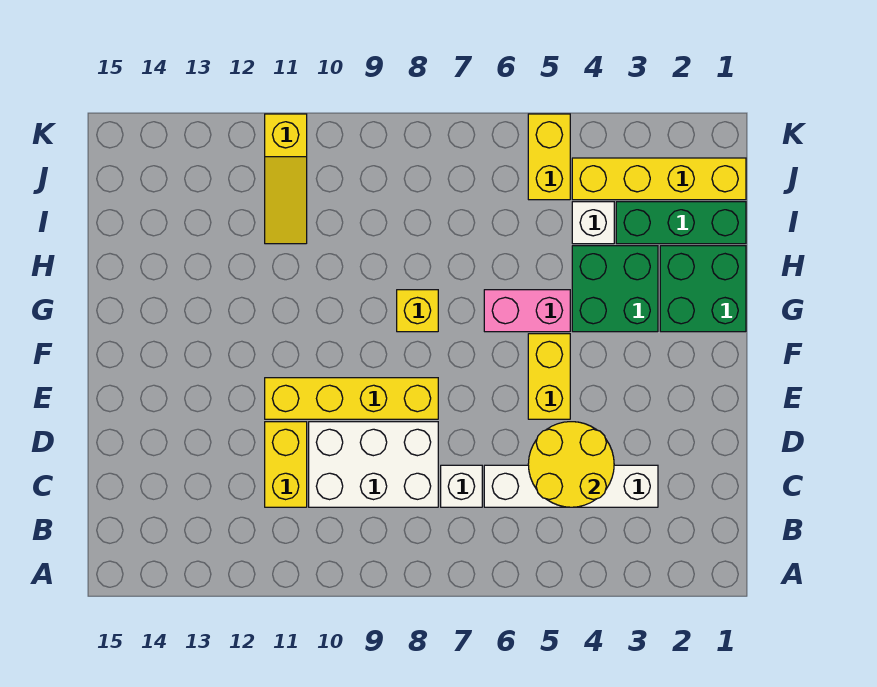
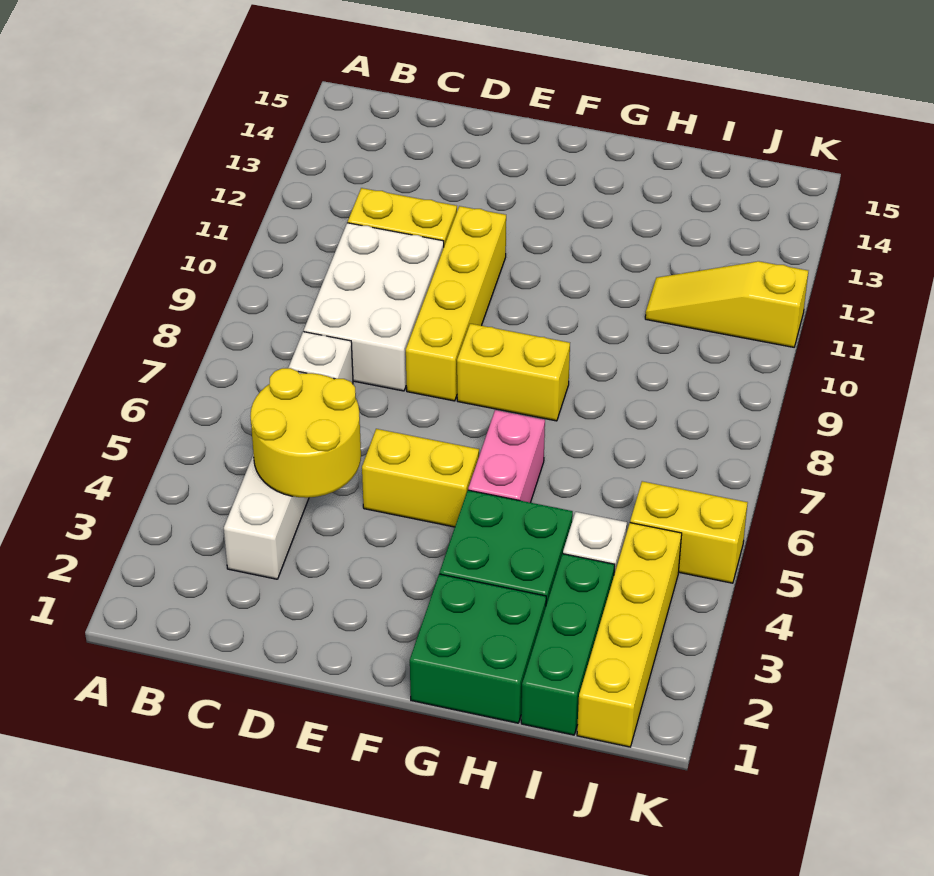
yellow brick G8 level 1 -> yellow brick F8:G8 level 1

